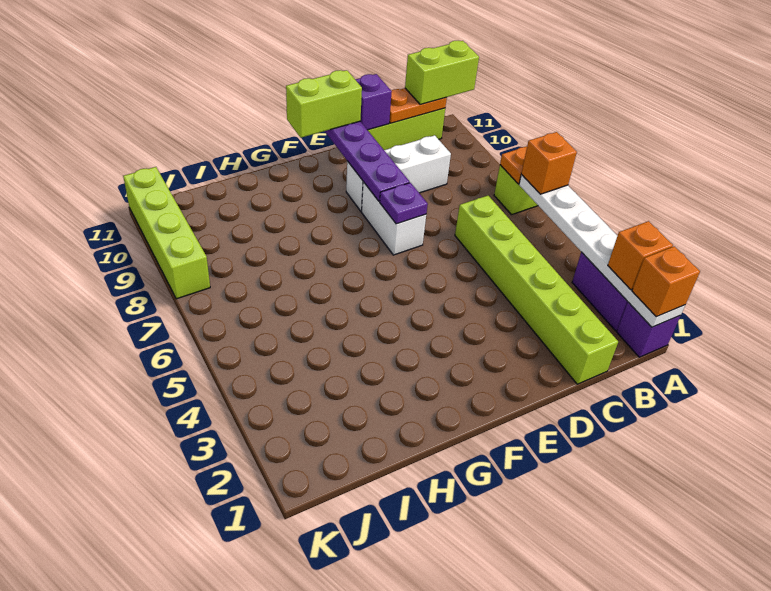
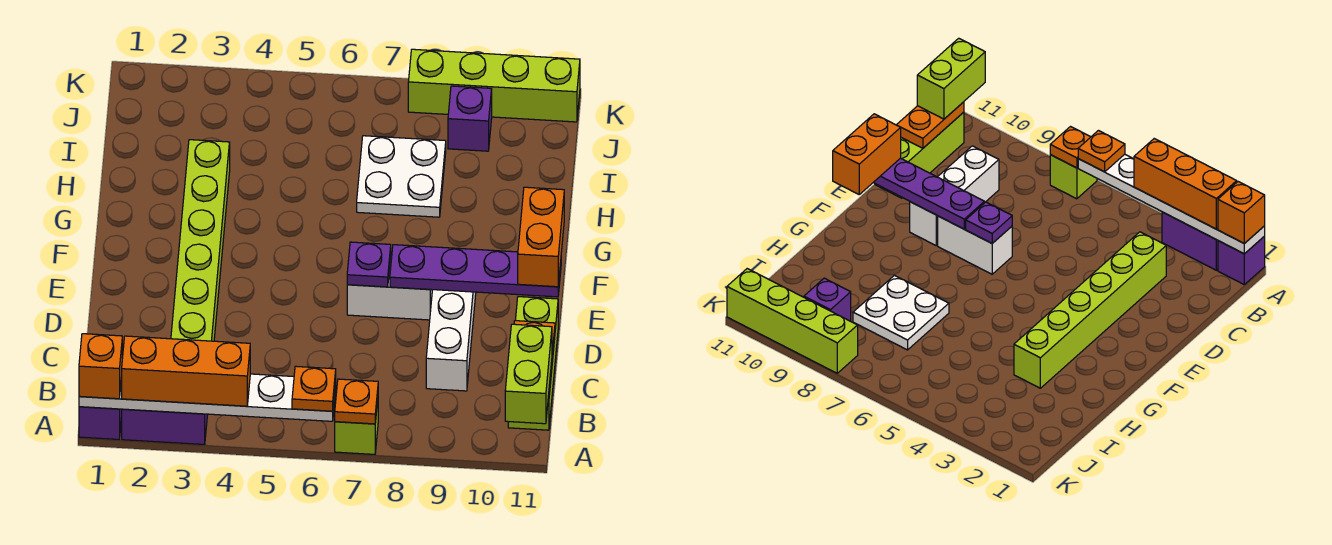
orange brick A2 level 3 -> orange brick A2:A4 level 3
orange brick A6 level 3 -> orange plate A6 level 3
lime brick C1:C6 level 1 -> lime brick C3:H3 level 1
purple brick D11 level 2 -> purple brick J9 level 1
lime brick E11:F11 level 3 -> orange brick E11:F11 level 3
none -> white plate H7:I8 level 1

